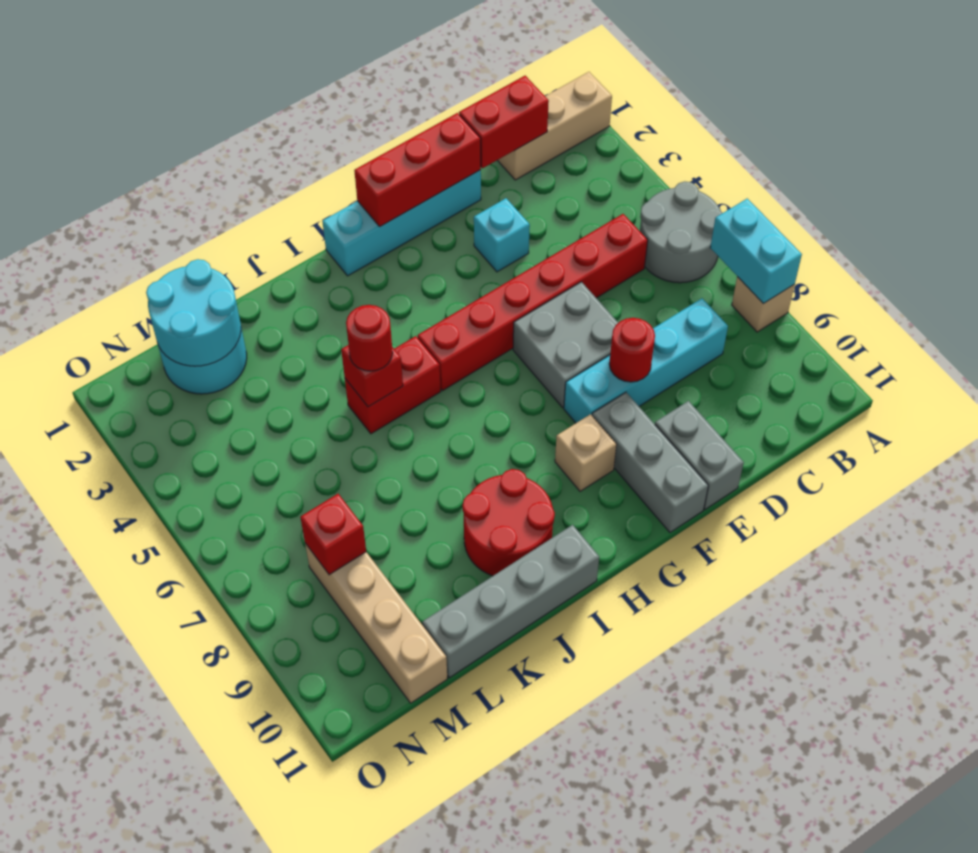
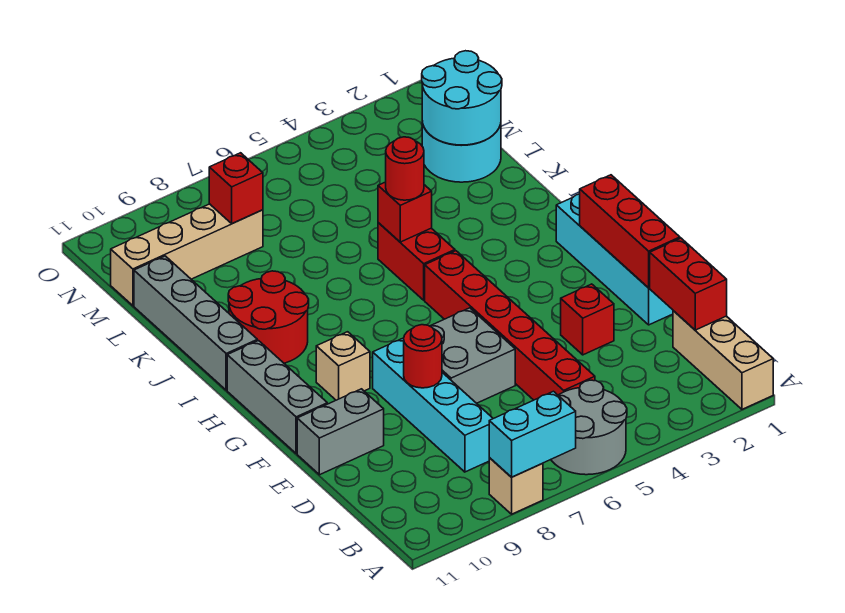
cyan brick E3 level 1 -> red brick E3 level 1
grey brick F9:F11 level 1 -> grey brick F11:H11 level 1

